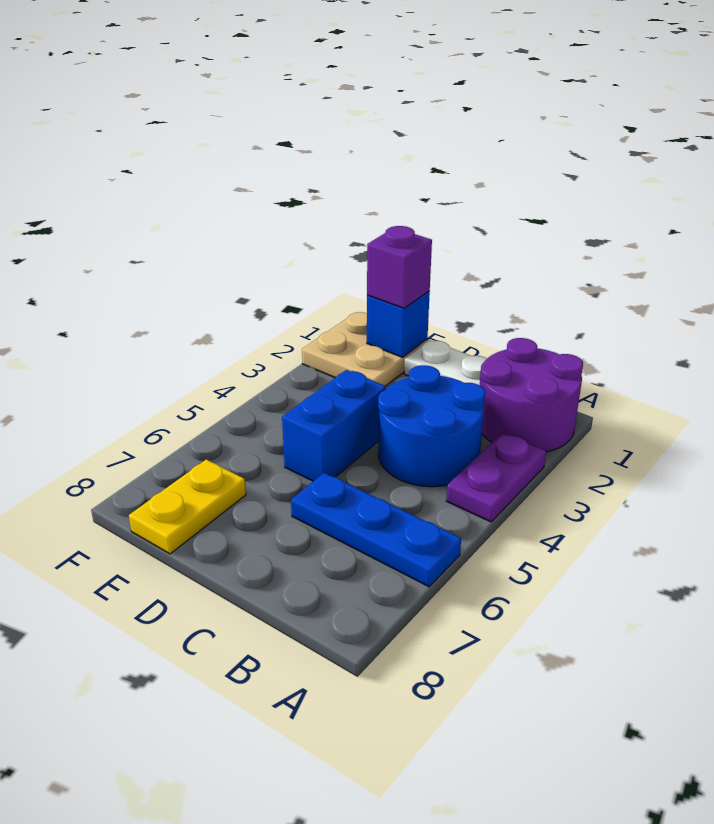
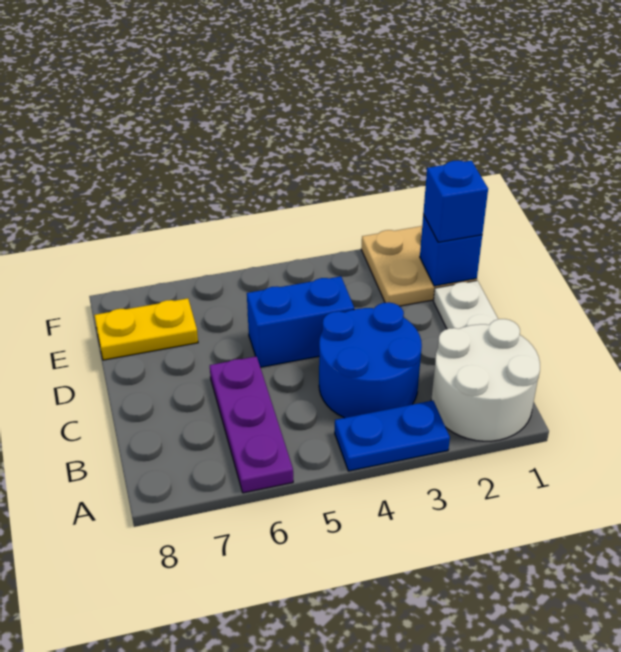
purple round brick A1:B2 level 1 -> white round brick A1:B2 level 1
purple plate A3:A4 level 1 -> blue plate A3:A4 level 1
blue plate A6:C6 level 1 -> purple plate A6:C6 level 1
purple brick E1 level 3 -> blue brick E1 level 3

